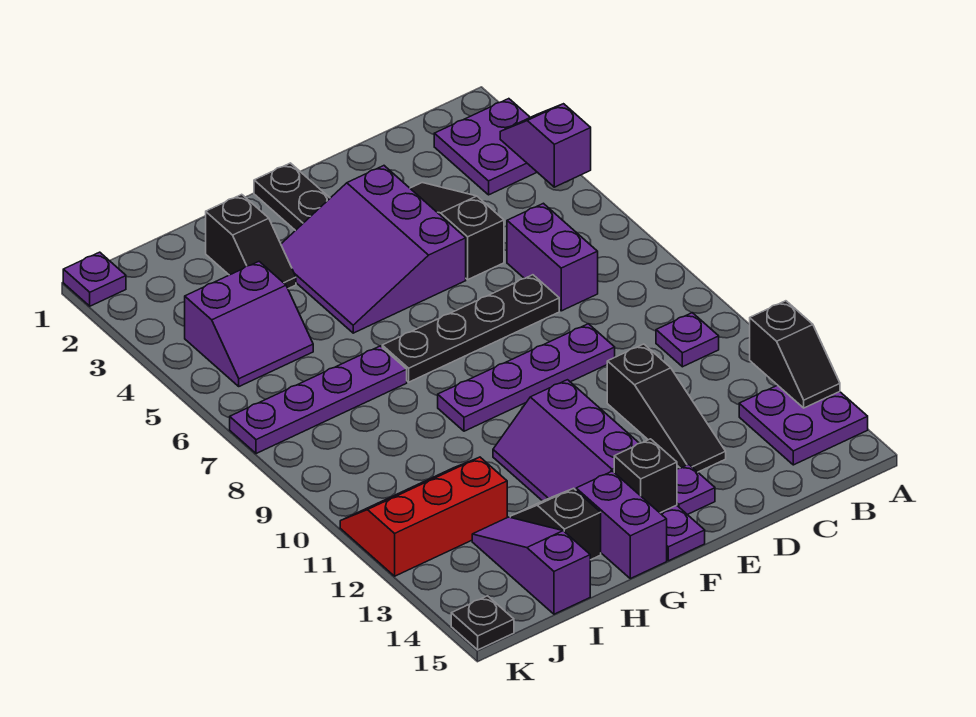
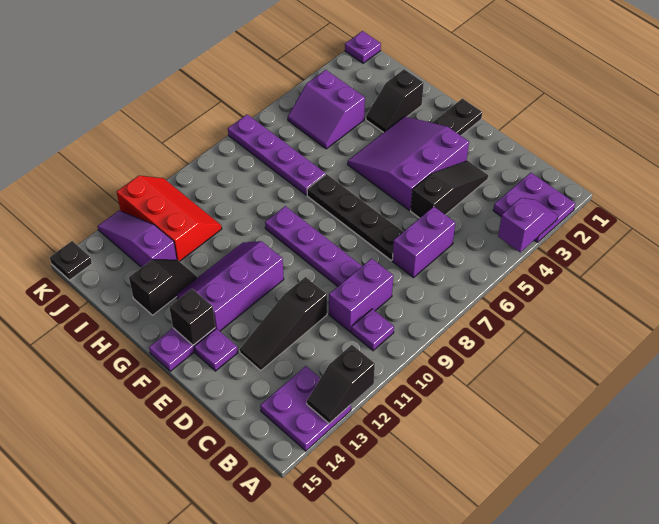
purple brick G14:G15 level 1 -> purple brick C9:C10 level 1
purple slope I13:I15 level 1 top 15 -> purple slope I13:K13 level 1 top I

